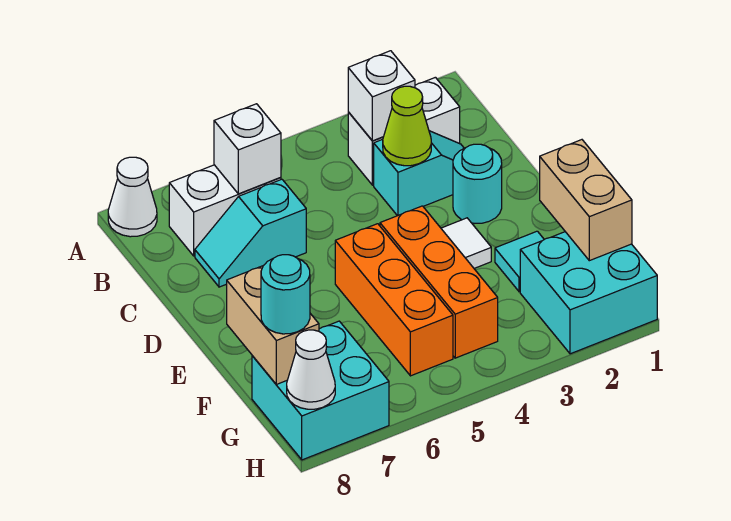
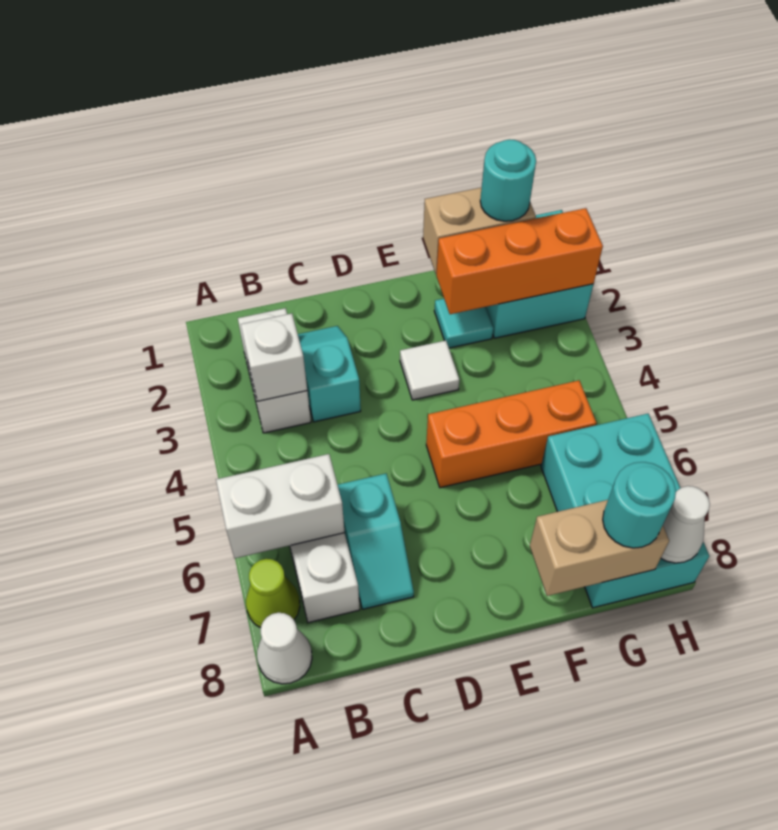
white brick B6 level 2 -> white brick A6:B6 level 2
lime cone C3 level 2 -> lime cone A7 level 1
cyan round brick D2 level 1 -> cyan round brick G1 level 3
orange brick E4:G4 level 1 -> orange brick F2:H2 level 2
cyan brick G7:H8 level 1 -> cyan brick G6:H8 level 1

